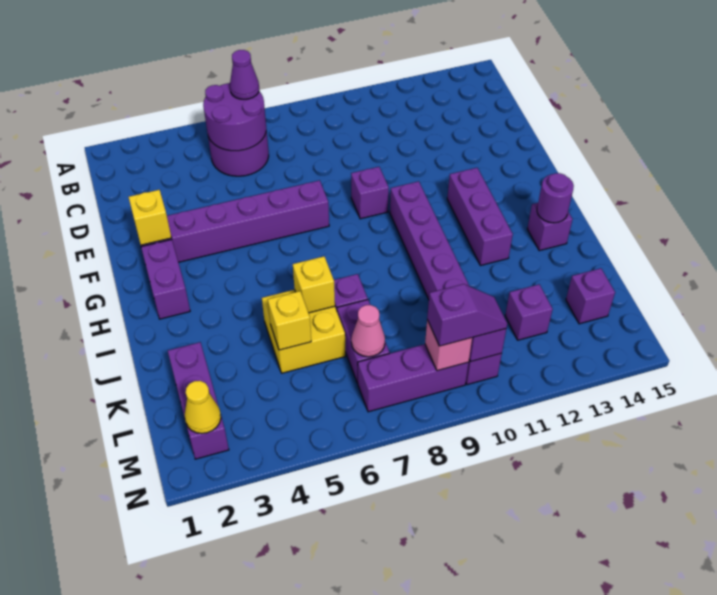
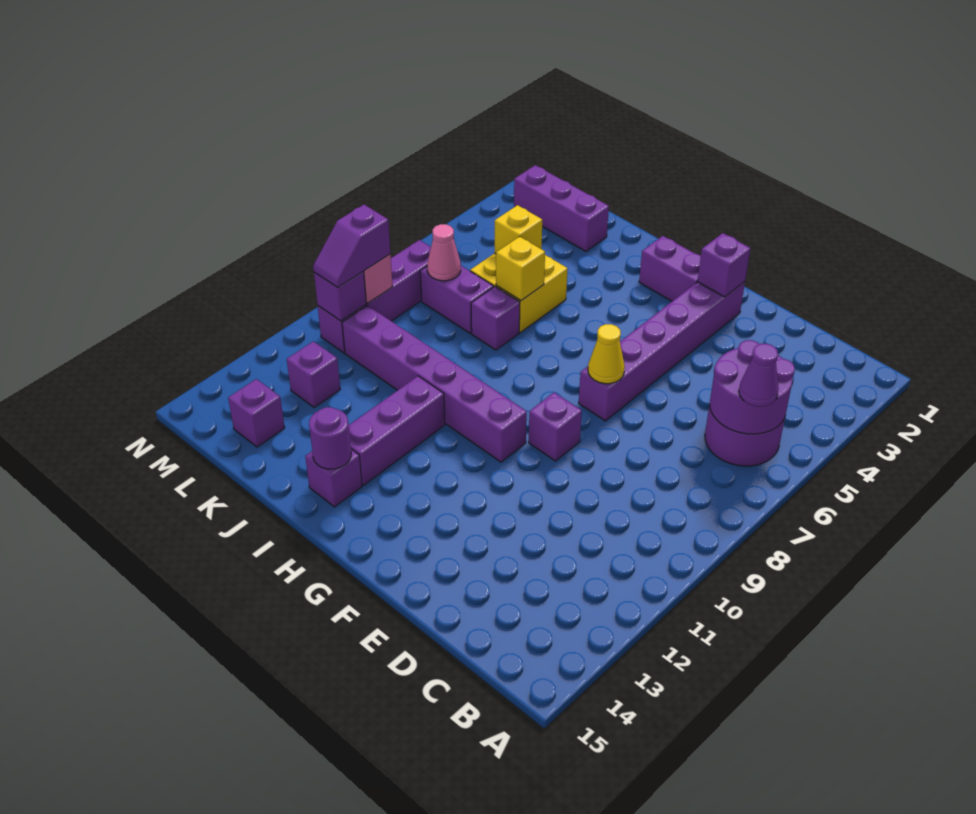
yellow brick F2 level 2 -> purple brick F2 level 2
purple brick G12:I12 level 1 -> purple brick I11:I13 level 1
yellow cone M2 level 2 -> yellow cone F7 level 2

